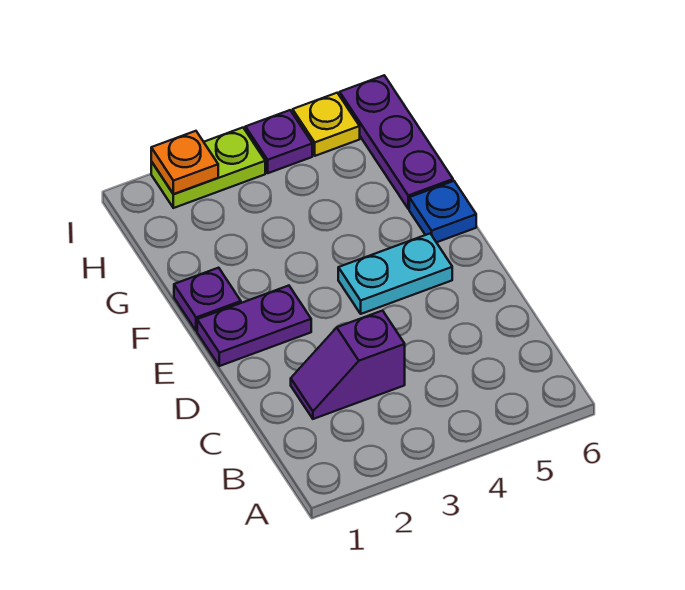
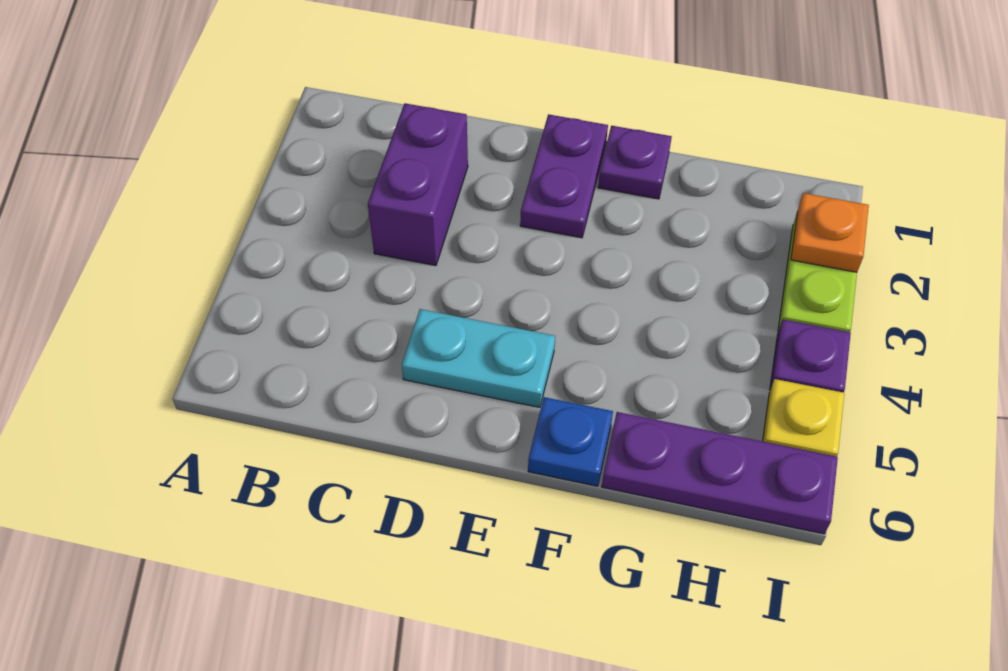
purple slope C2:C3 level 1 top 3 -> purple brick C2:C3 level 1
cyan plate E4:E5 level 1 -> cyan plate D5:E5 level 1

